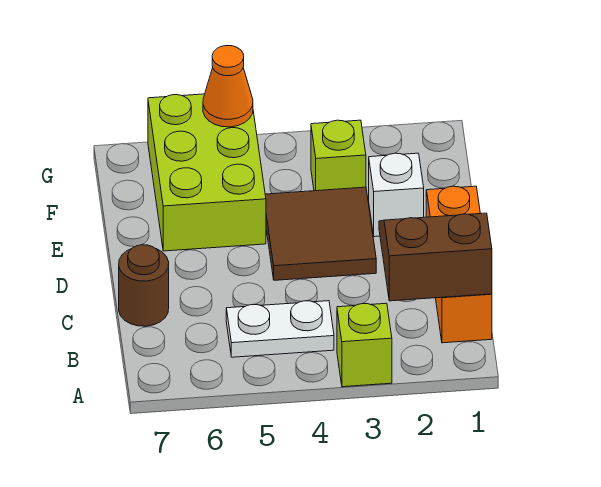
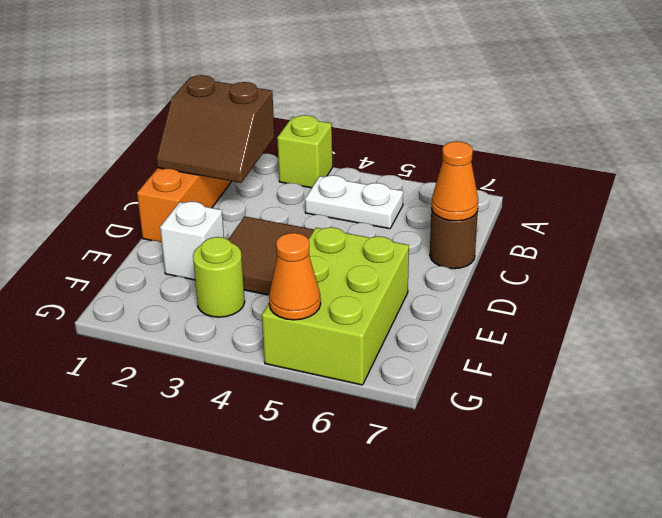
none -> orange cone C7 level 2
lime brick F3 level 1 -> lime round brick F3 level 1

